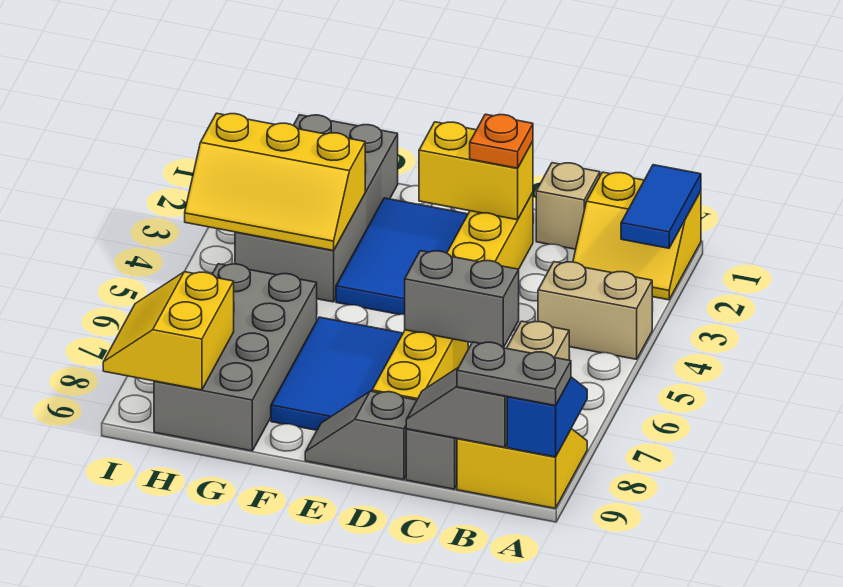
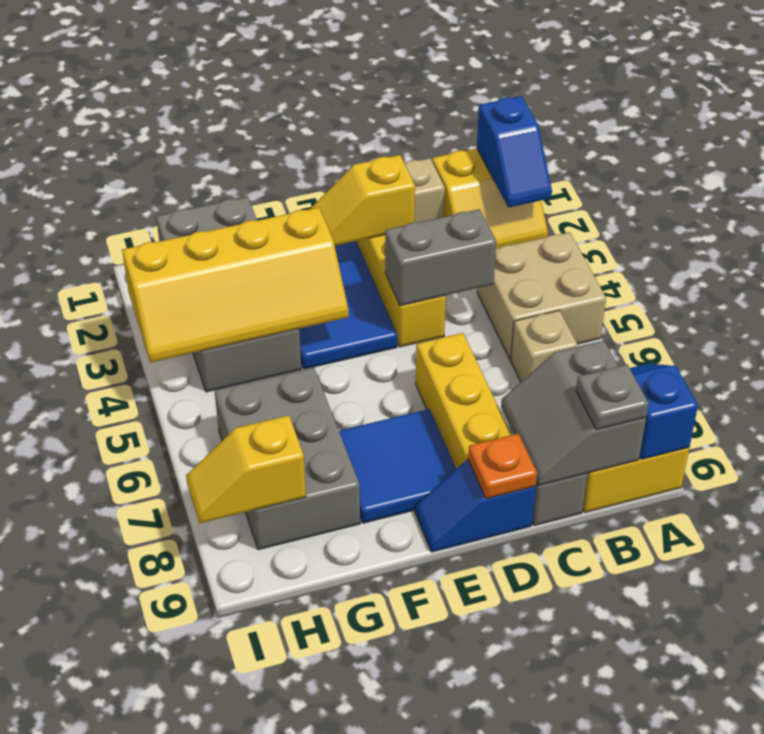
blue tile A1:A2 level 2 -> blue slope A1:A2 level 2 top 1
tan brick A4:B4 level 1 -> tan brick A4:B5 level 1
grey plate A9:B9 level 3 -> grey plate B9 level 3
grey slope B9:C9 level 2 top B -> grey slope B8:C9 level 2 top B
grey brick C6:D6 level 2 -> grey brick C4:D4 level 2
yellow brick D2:E2 level 2 -> yellow slope D2:E2 level 2 top D
orange plate D2 level 3 -> orange plate D9 level 2
grey slope D9:E9 level 1 top D -> blue slope D9:E9 level 1 top D
blue tile E6:F8 level 1 -> blue tile E7:F8 level 1
yellow slope G3:I4 level 2 top 3 -> yellow slope F3:I4 level 2 top 3
grey brick G6:H9 level 1 -> grey brick G6:H8 level 1
yellow slope H8:I9 level 2 top H -> yellow slope H8:I8 level 2 top H

